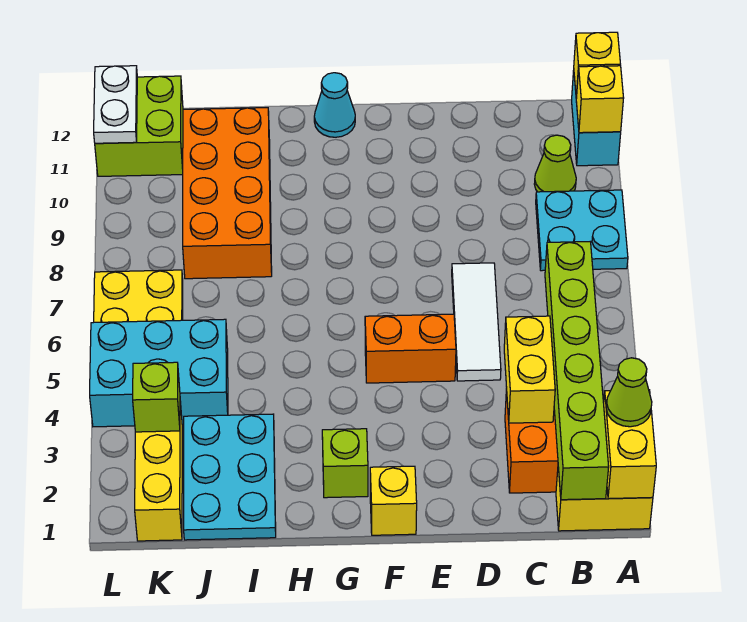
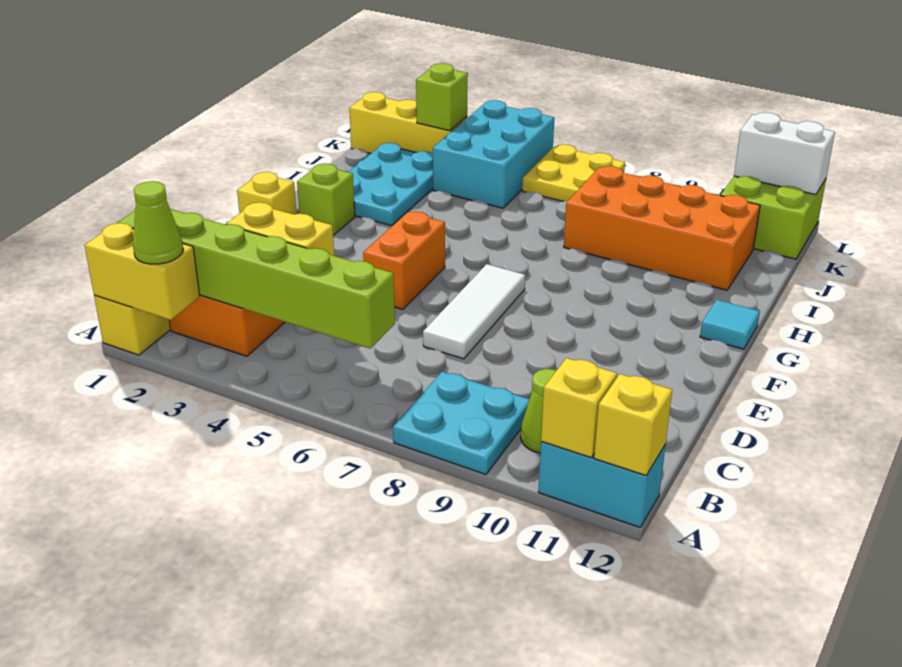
white tile D5:D7 level 1 -> white tile D7:F7 level 1
cyan cone G12 level 1 -> cyan tile G12 level 1
cyan plate I1:J3 level 1 -> cyan plate H2:J3 level 1
white plate L11:L12 level 2 -> white brick L11:L12 level 2

